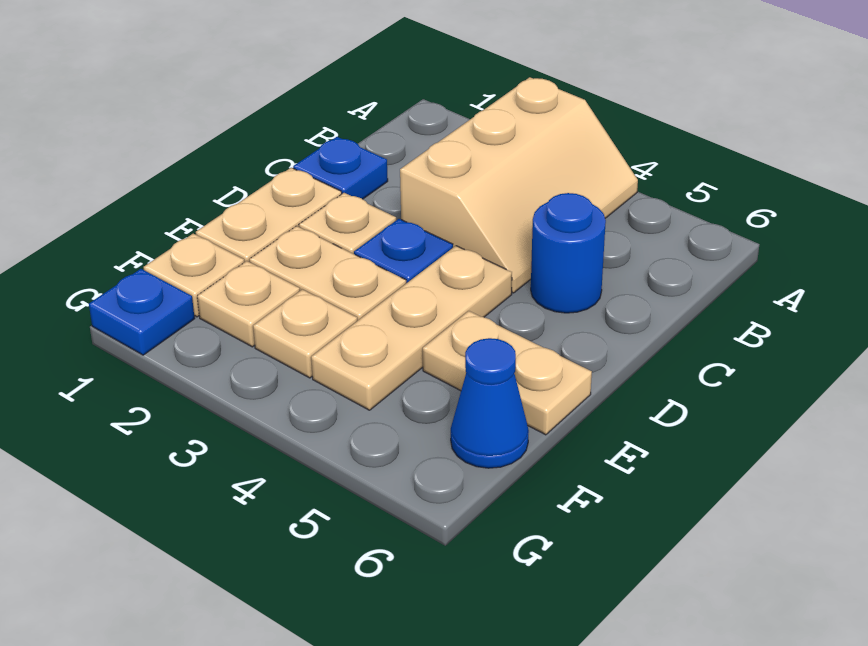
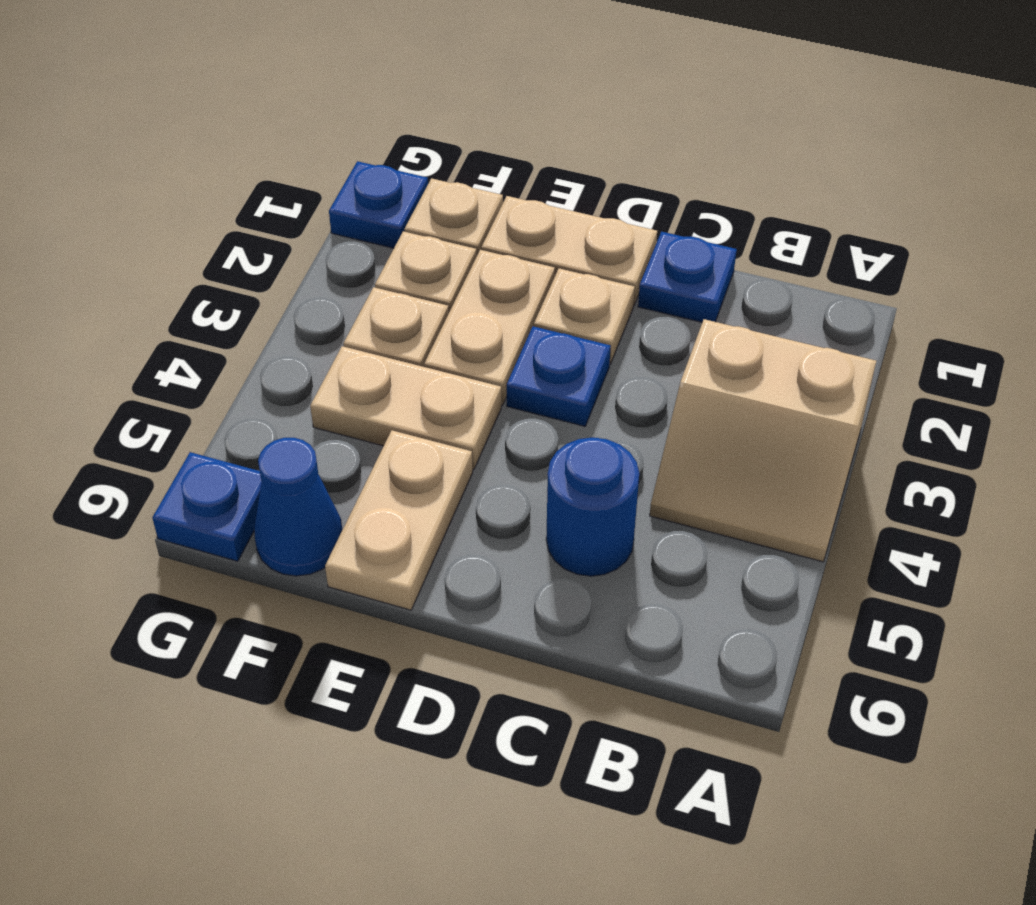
tan slope A3:C4 level 1 top 3 -> tan slope A3:B4 level 1 top 3
tan plate D4:F4 level 1 -> tan plate E4:F4 level 1
none -> blue plate G6 level 1

